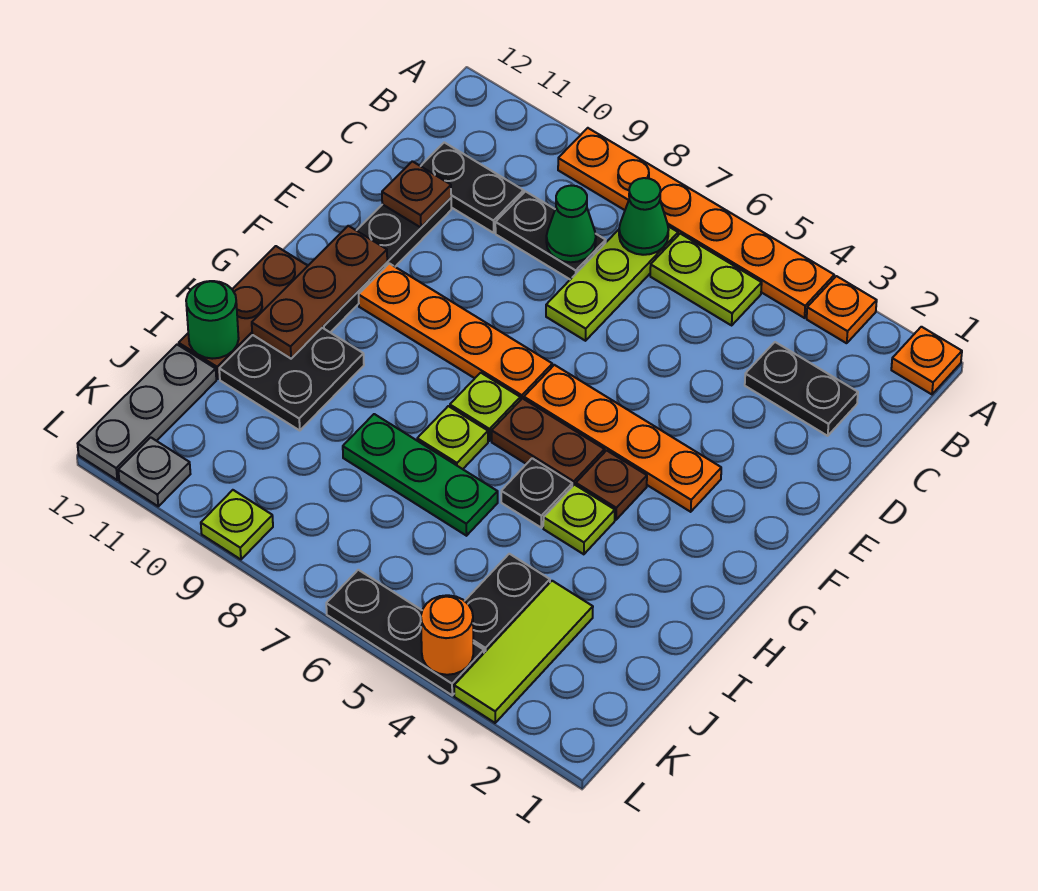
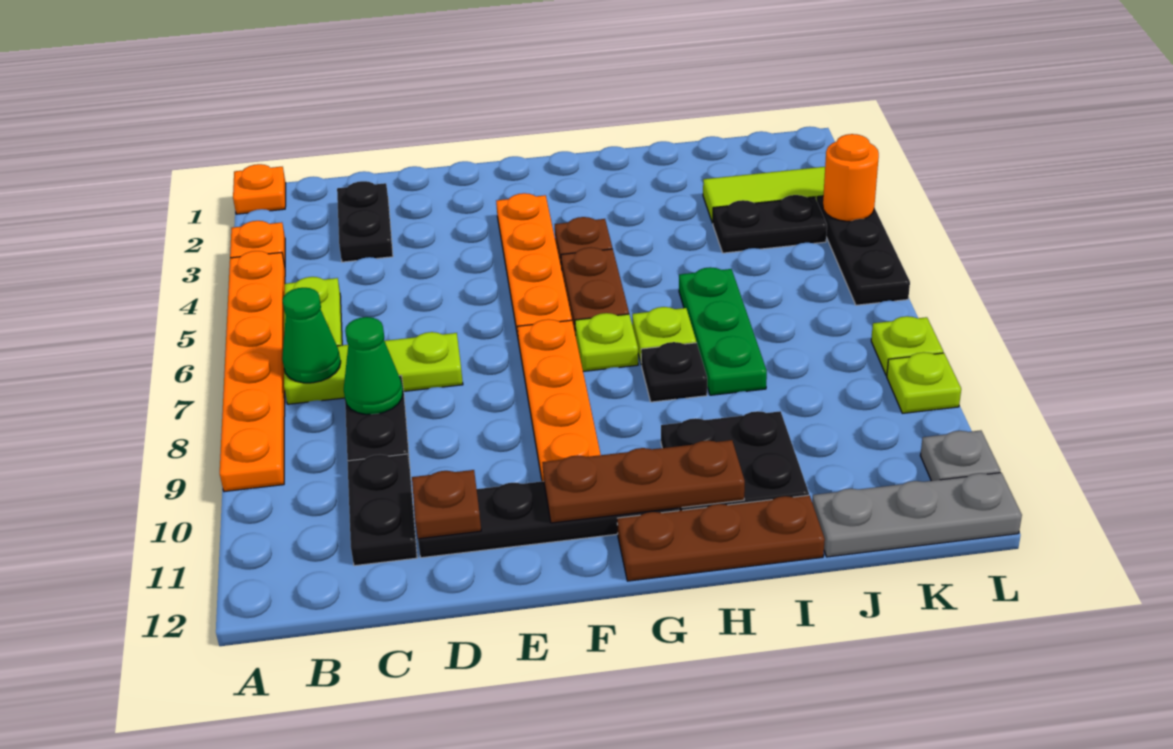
lime plate H4 level 1 -> lime plate L8 level 1
black plate H5 level 1 -> black plate H8 level 1
green round brick I12 level 2 -> none

